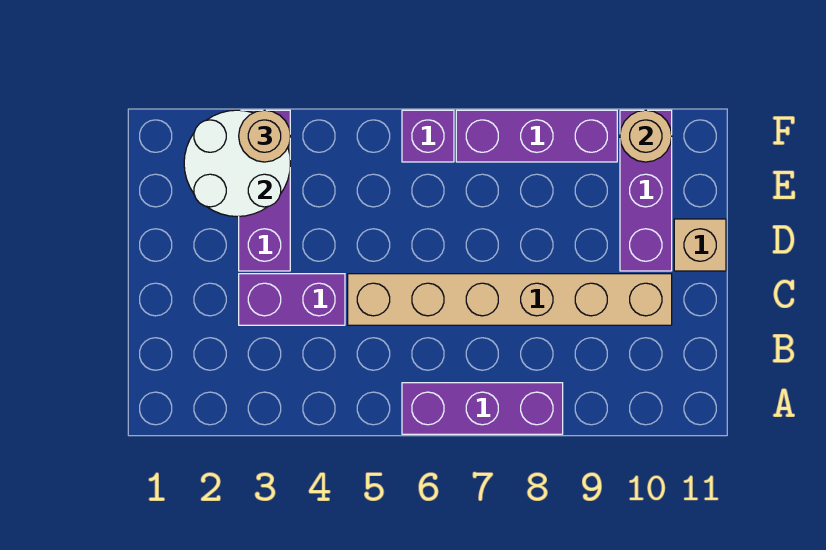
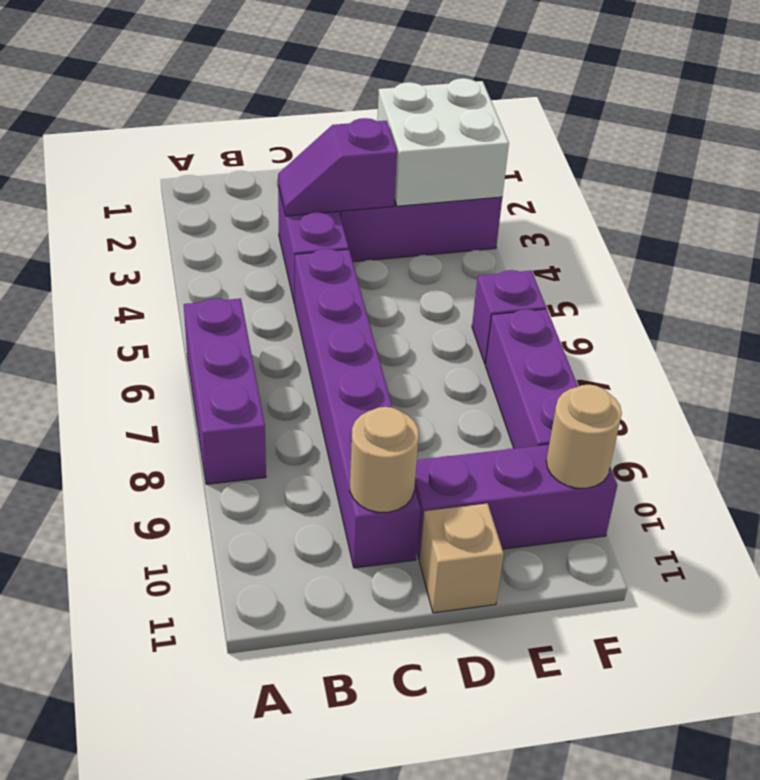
none -> purple slope C3:D3 level 2 top D
tan brick C5:C10 level 1 -> purple brick C5:C10 level 1
white round brick E2:F3 level 2 -> white brick E2:F3 level 2
tan round brick F3 level 3 -> tan round brick C10 level 2

